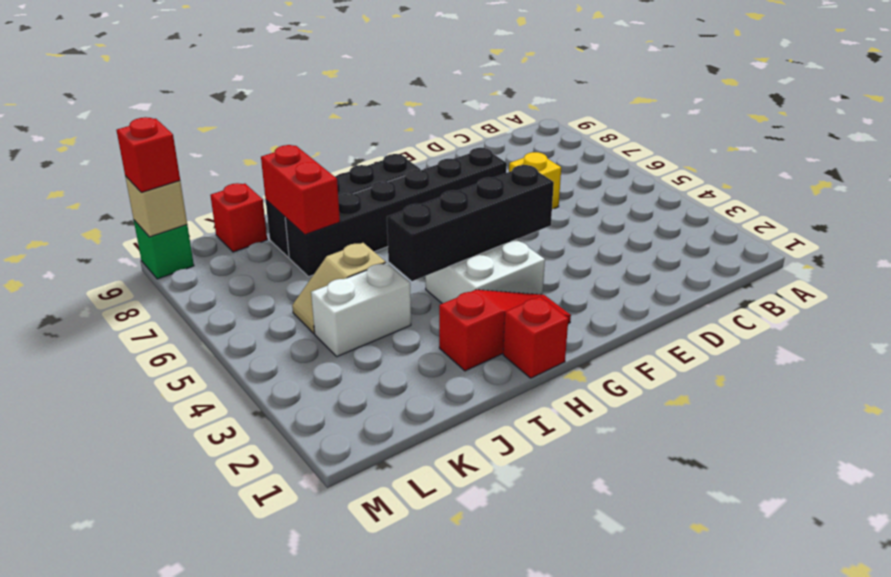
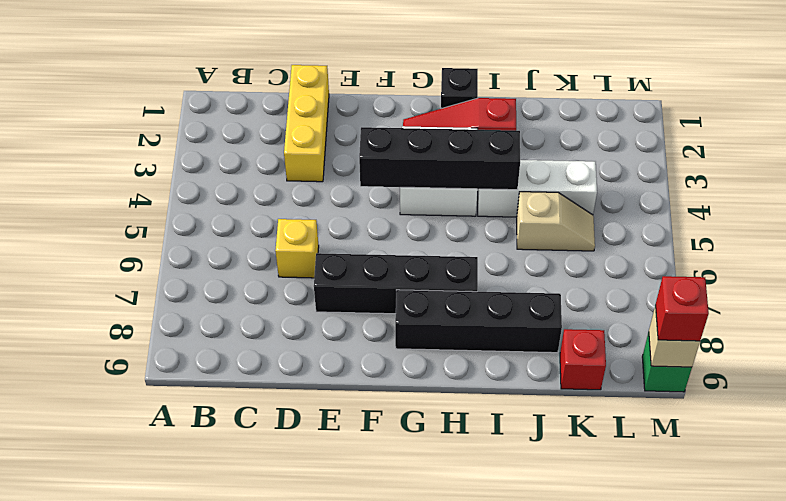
none -> yellow brick D1:D3 level 1
black brick E7:J7 level 1 -> black brick E7:H7 level 1
red brick H1 level 1 -> black brick H1 level 1
white brick J4:K4 level 1 -> white brick I4:K4 level 1
red brick J7:J8 level 2 -> none

